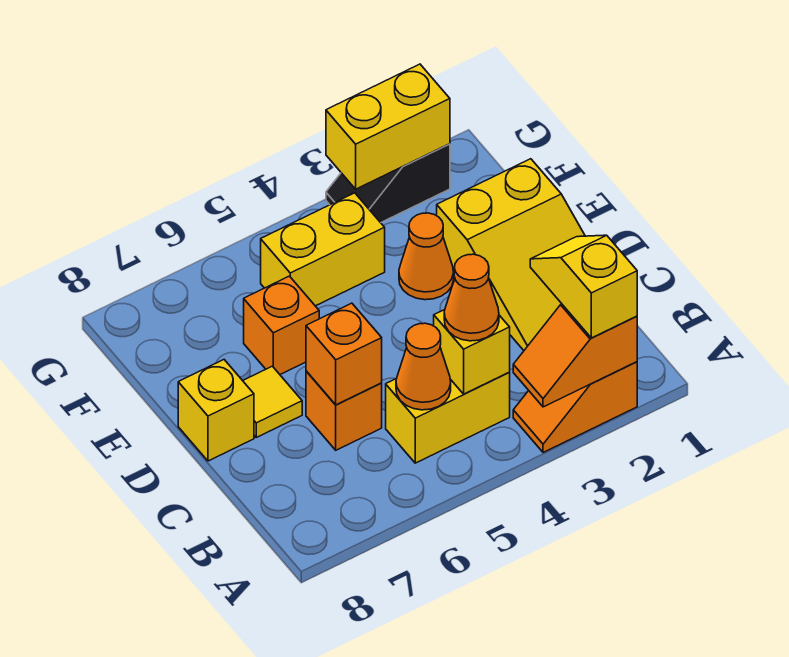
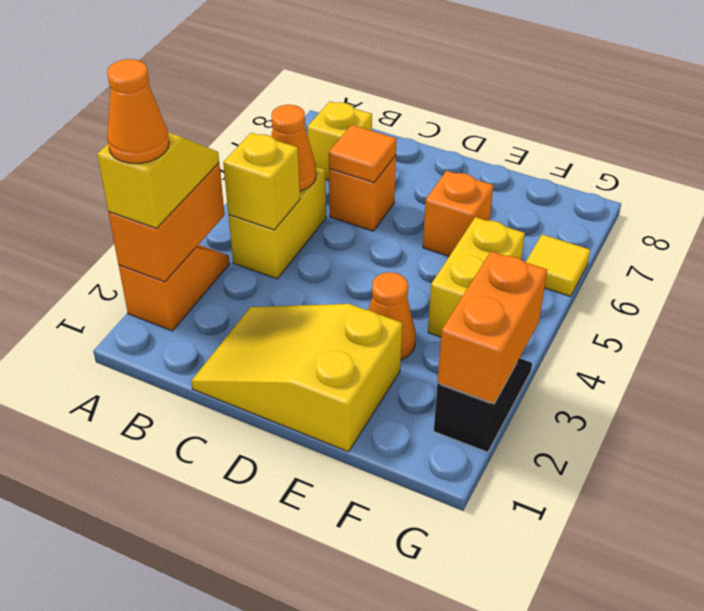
orange slope A2:A3 level 2 top 2 -> orange brick A2:A3 level 2
yellow slope A2:B2 level 3 top A -> yellow slope A2:A3 level 3 top 2
orange cone B4 level 3 -> orange cone A2 level 4
orange brick C6 level 2 -> orange tile C6 level 2
yellow tile D7 level 1 -> yellow tile G6 level 1
yellow brick D8 level 1 -> yellow brick B7 level 1
yellow brick G2:G3 level 2 -> orange brick G2:G3 level 2

